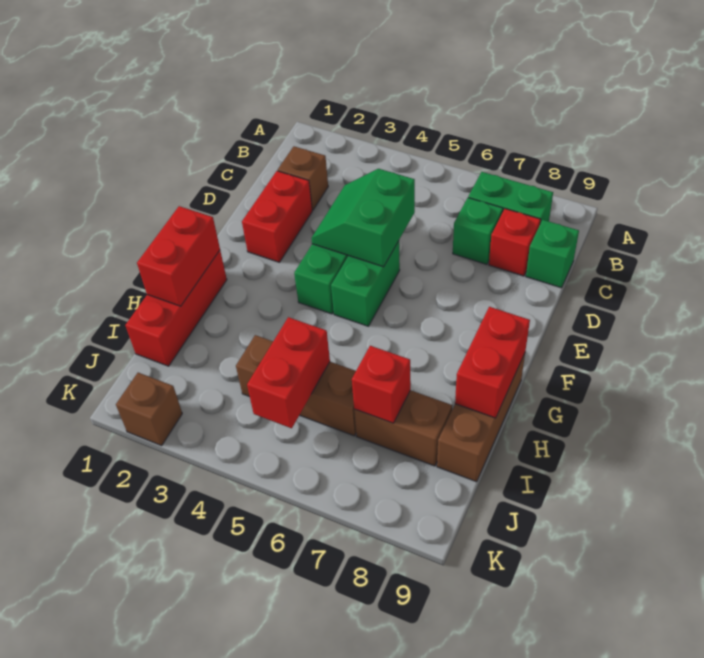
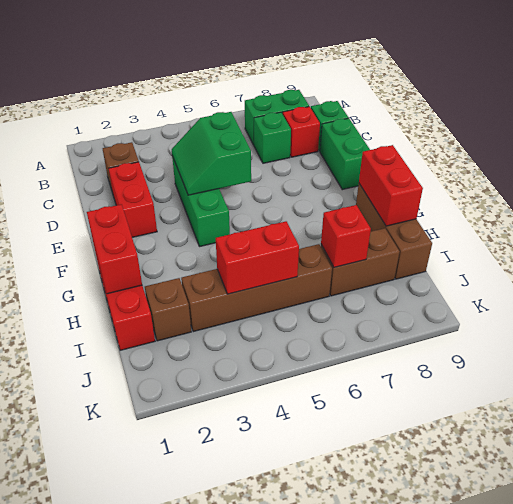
green brick E5:F5 level 1 -> green brick D9:E9 level 1
brown brick I4:I6 level 1 -> brown brick I3:I6 level 1
red brick I5:J5 level 2 -> red brick I4:I5 level 2
brown brick K2 level 1 -> brown brick I2 level 1

